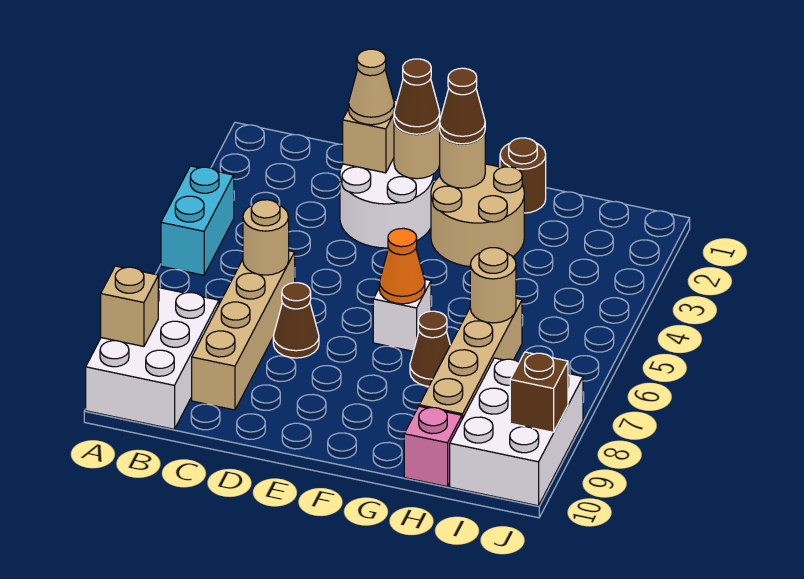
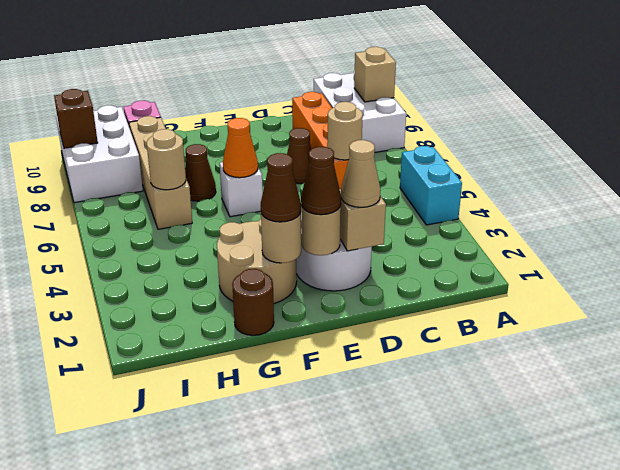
tan brick C6:C9 level 1 -> orange brick C6:C9 level 1

